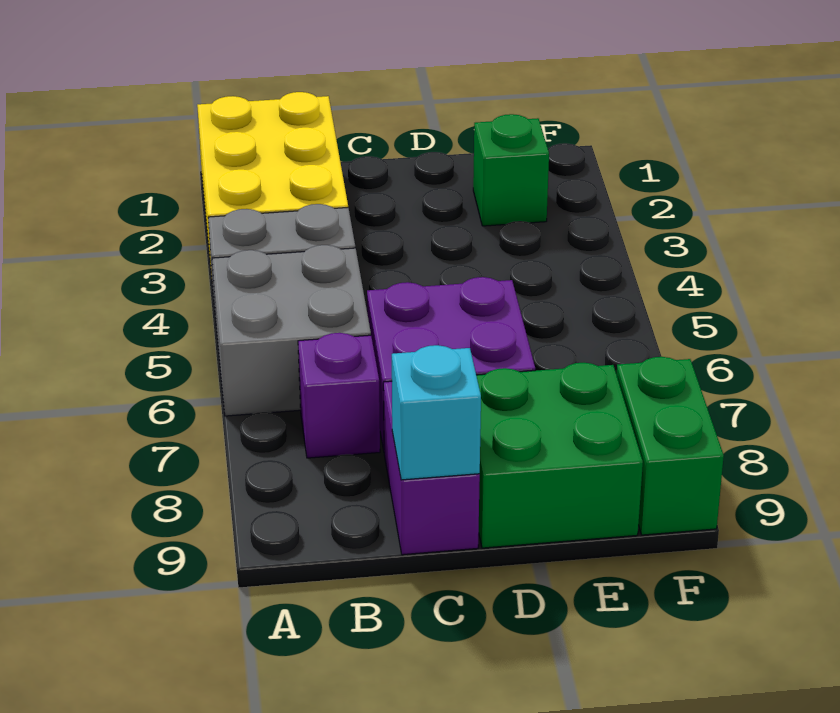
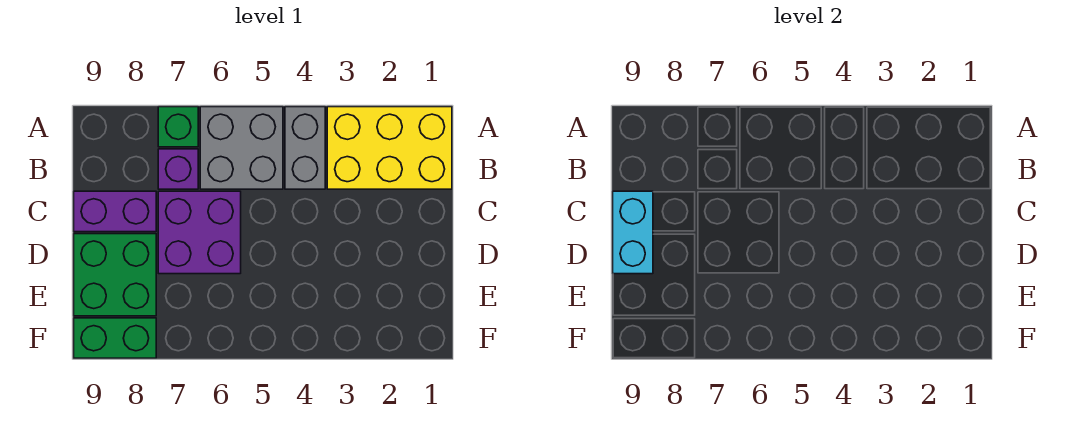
cyan brick C9 level 2 -> cyan brick C9:D9 level 2
green brick E2 level 1 -> green brick A7 level 1

